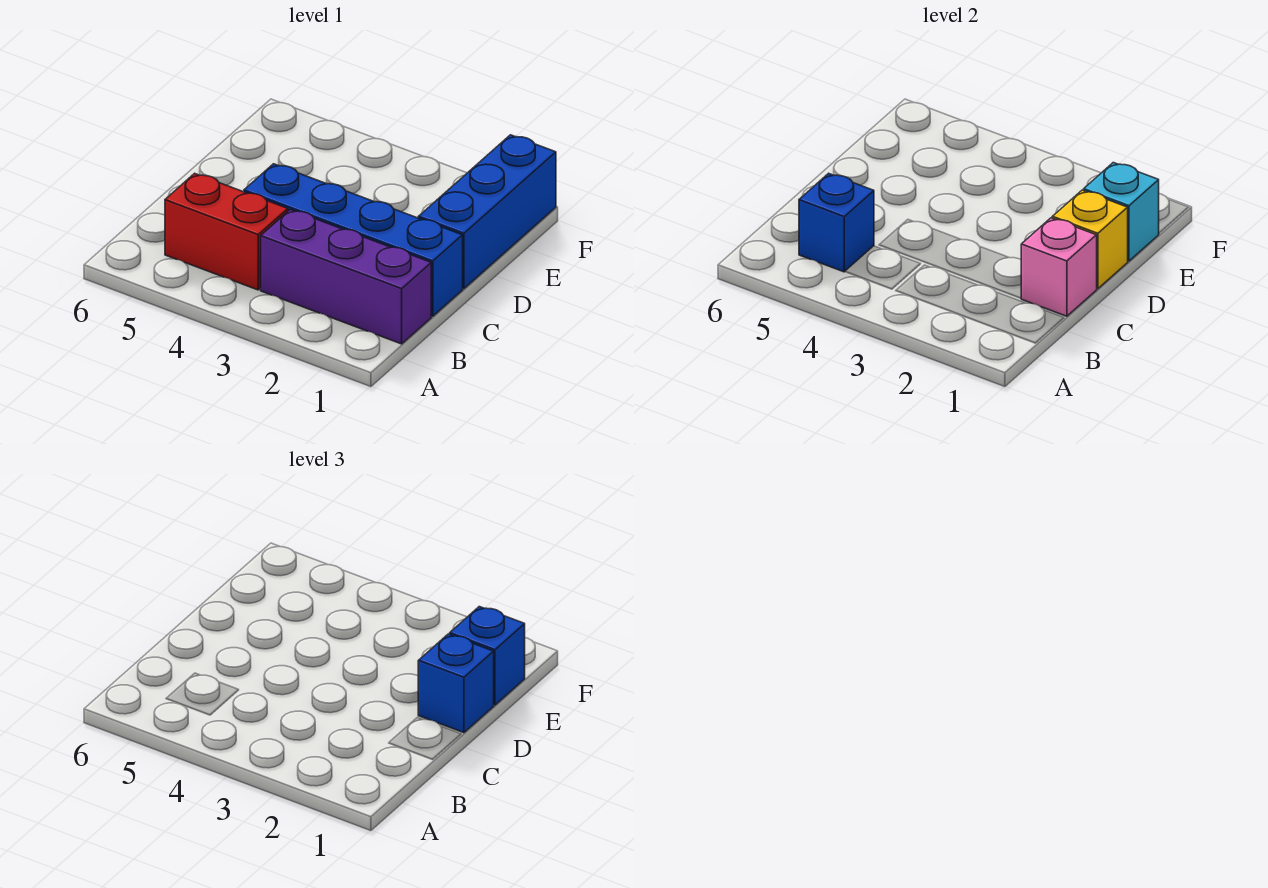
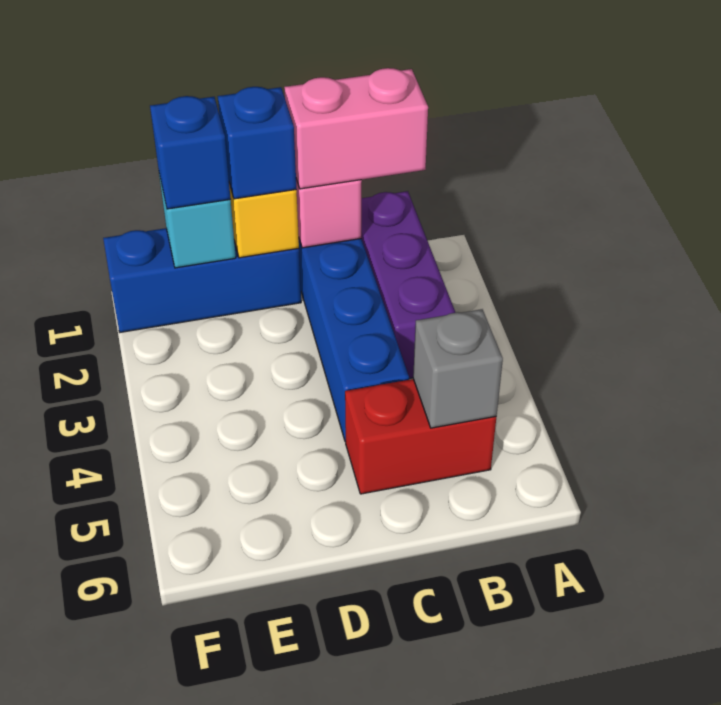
none -> pink brick B1:C1 level 3
red brick B4:B5 level 1 -> red brick B5:C5 level 1
blue brick B5 level 2 -> grey brick B5 level 2

